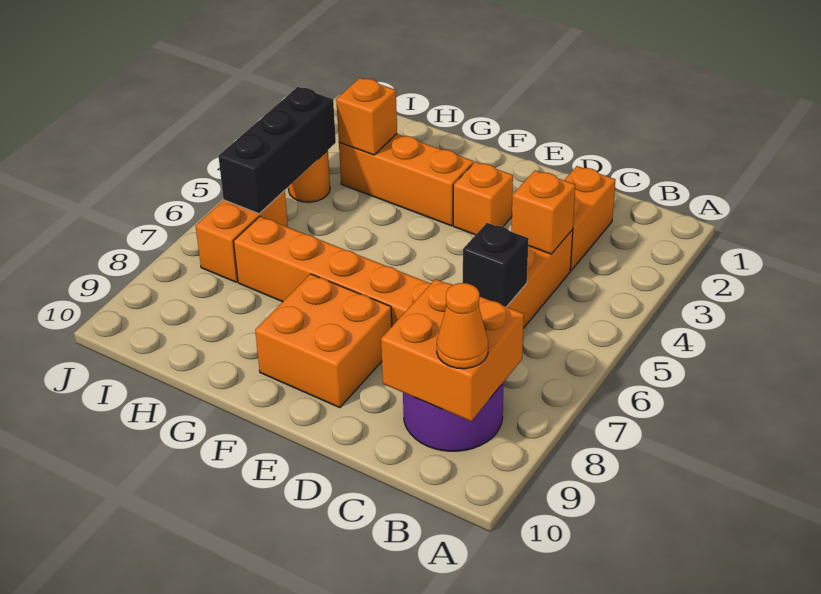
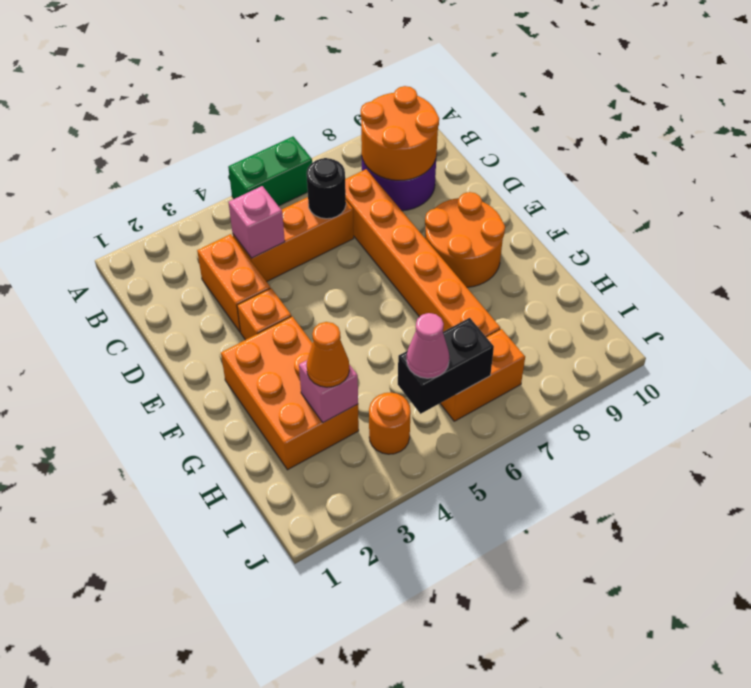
none -> green brick A5:A6 level 1
orange brick B8:C9 level 2 -> orange round brick B8:C9 level 2
orange cone B9 level 3 -> orange cone H3 level 3
orange brick C2:C3 level 1 -> orange brick C3:D3 level 1
orange brick C4 level 2 -> pink brick C4 level 2
black brick C6 level 2 -> black round brick C6 level 2
orange brick E8:F9 level 1 -> orange round brick E8:F9 level 1
orange brick F3:H3 level 1 -> orange brick F2:H3 level 1
orange brick H3 level 2 -> pink brick H3 level 2
black brick I4:I6 level 2 -> black brick I5:I6 level 2
none -> pink cone I5 level 3

